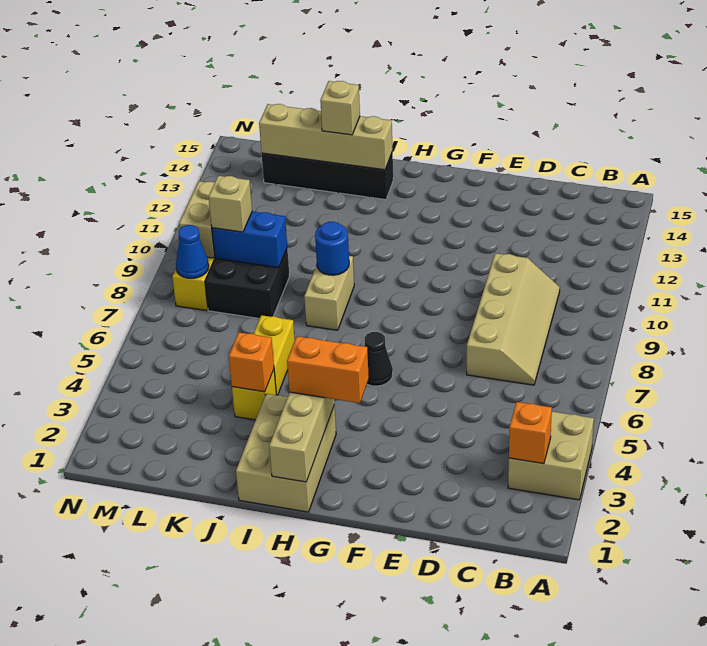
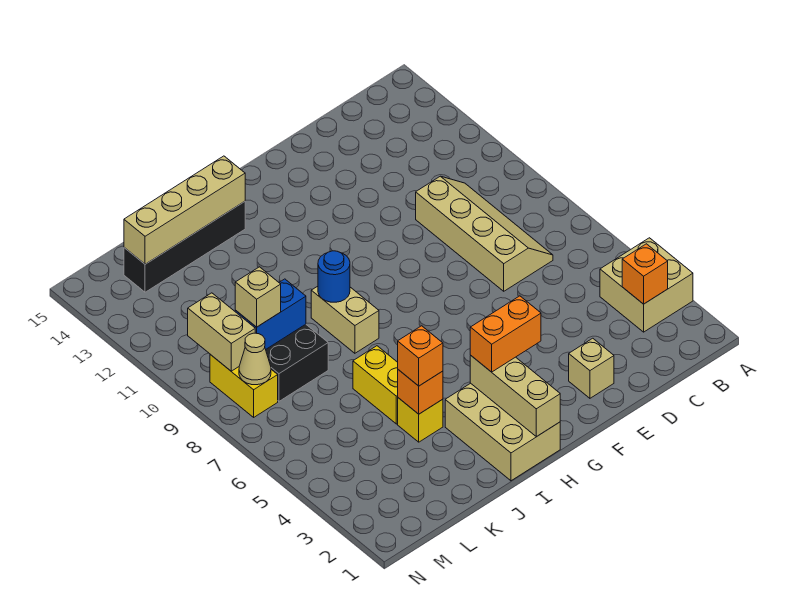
black cone G6 level 1 -> none
none -> orange brick J4 level 3
tan brick J14 level 3 -> tan brick E2 level 1
blue cone M8 level 2 -> tan cone M8 level 2

